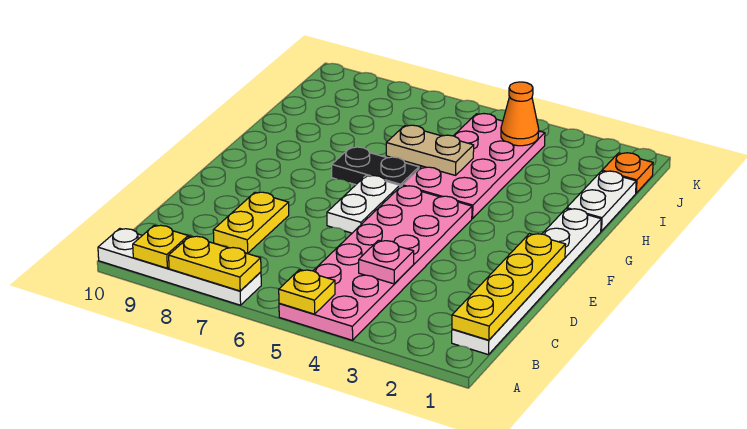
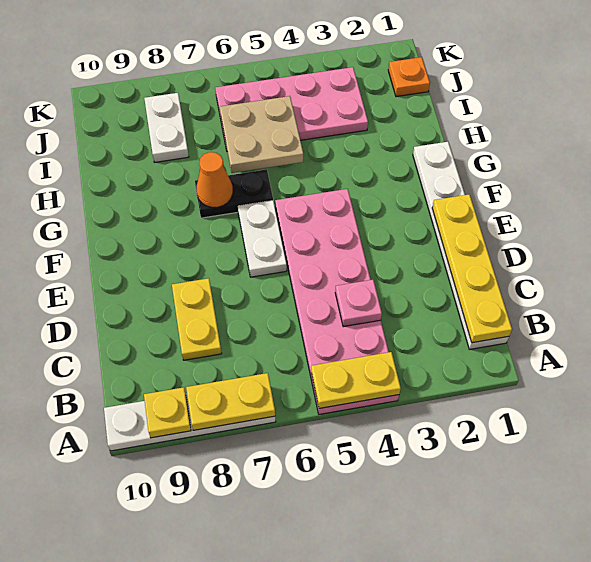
yellow plate A5 level 2 -> yellow plate A4:A5 level 2
pink plate G4:J5 level 1 -> pink plate I3:J6 level 1
white plate H1:I1 level 1 -> white plate I8:J8 level 1
tan plate H5:H6 level 2 -> tan plate H5:I6 level 2
orange cone J4 level 2 -> orange cone G7 level 2

